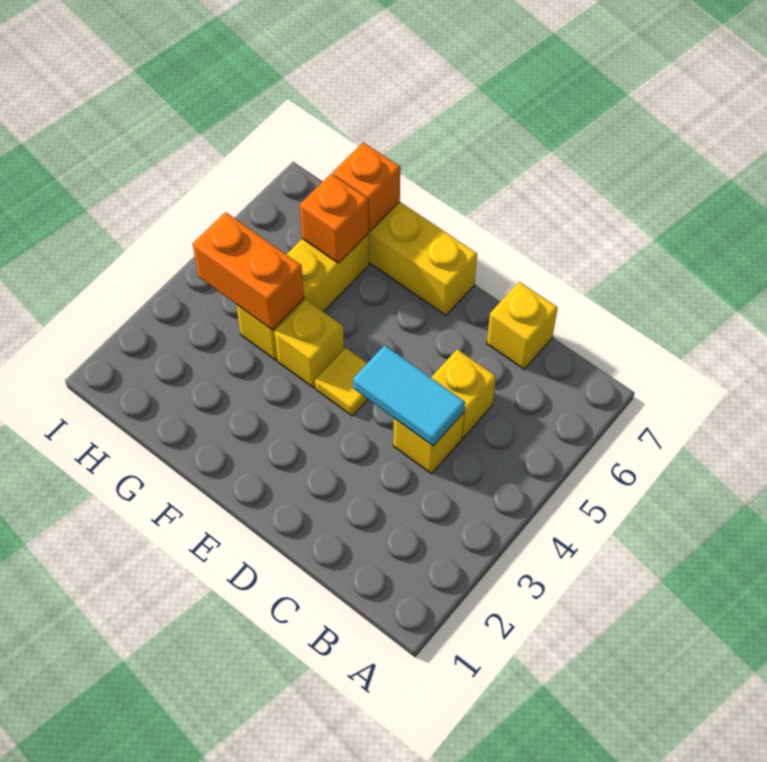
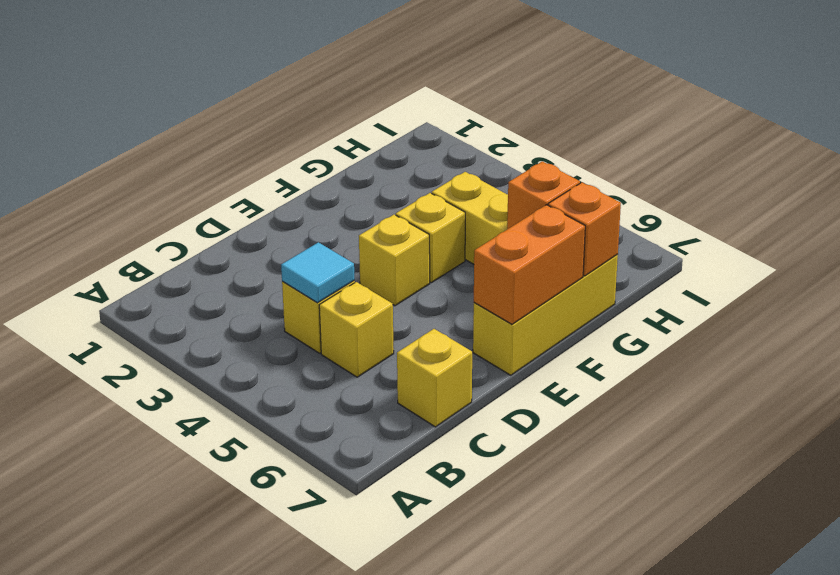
cyan tile C4:D4 level 2 -> cyan tile C4 level 2
yellow tile E4 level 1 -> yellow brick E4 level 1
orange brick G4:H4 level 2 -> orange brick E7:F7 level 2

